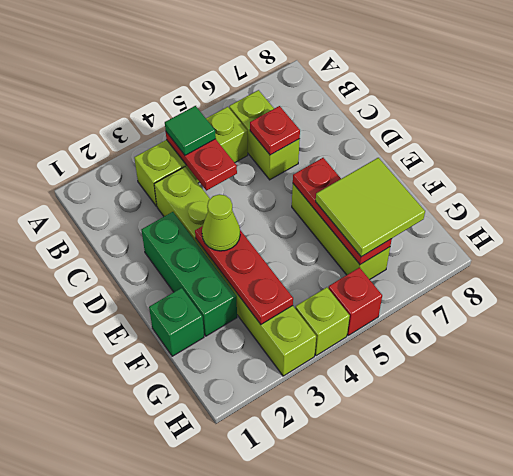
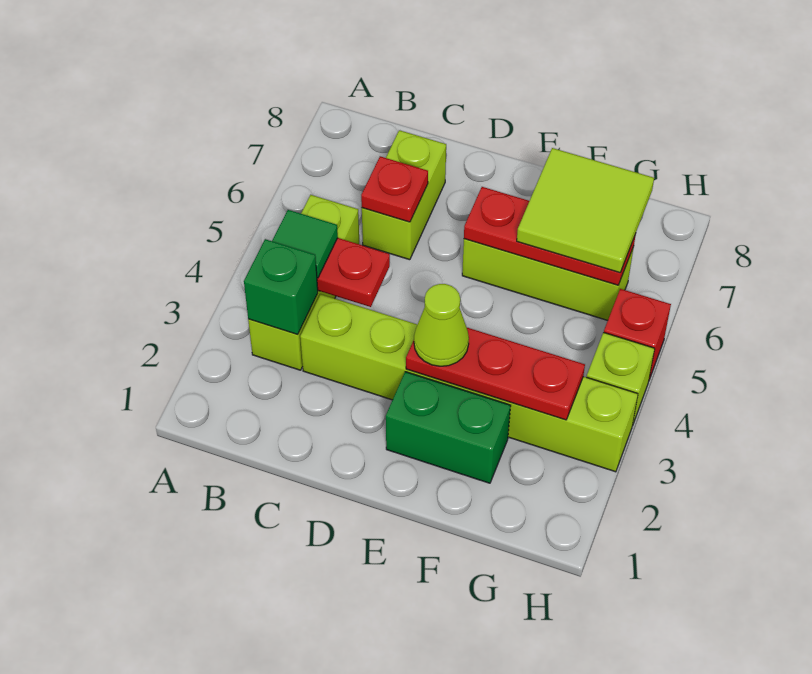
lime brick B6:C6 level 1 -> lime brick C6:C7 level 1
green brick D2:F2 level 1 -> green brick E2:F2 level 1
green brick F1 level 1 -> green brick B3 level 2

